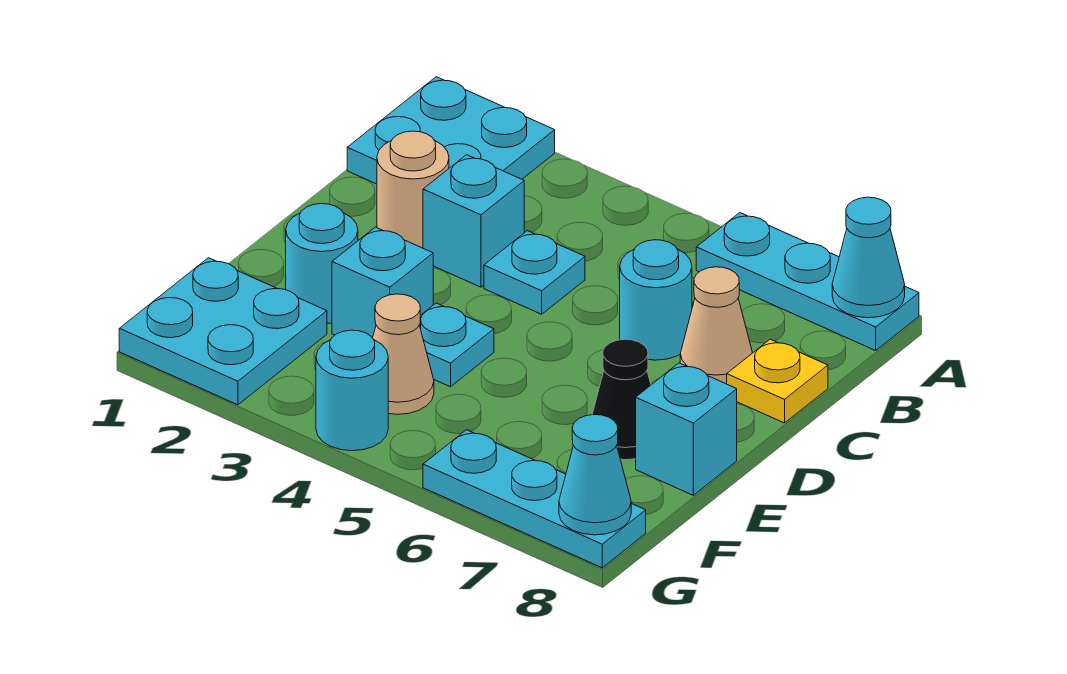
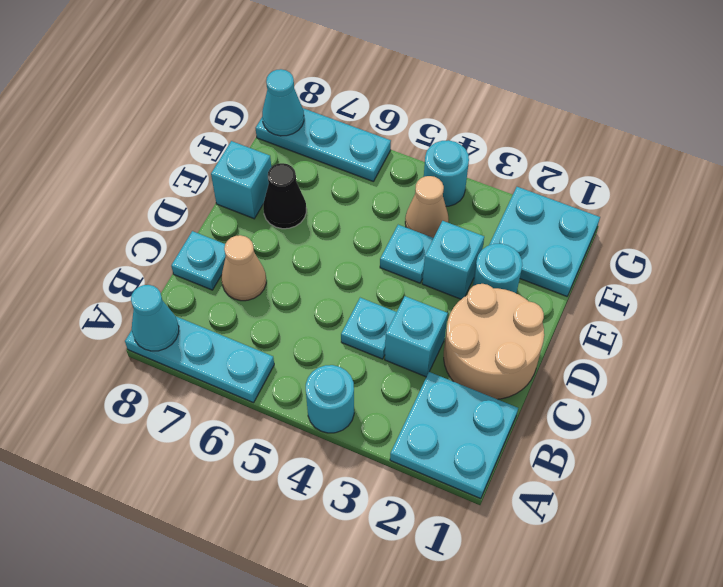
tan round brick C2 level 1 -> tan round brick C1:D2 level 1
cyan round brick C6 level 1 -> cyan round brick A4 level 1
yellow plate C8 level 1 -> cyan plate C8 level 1

